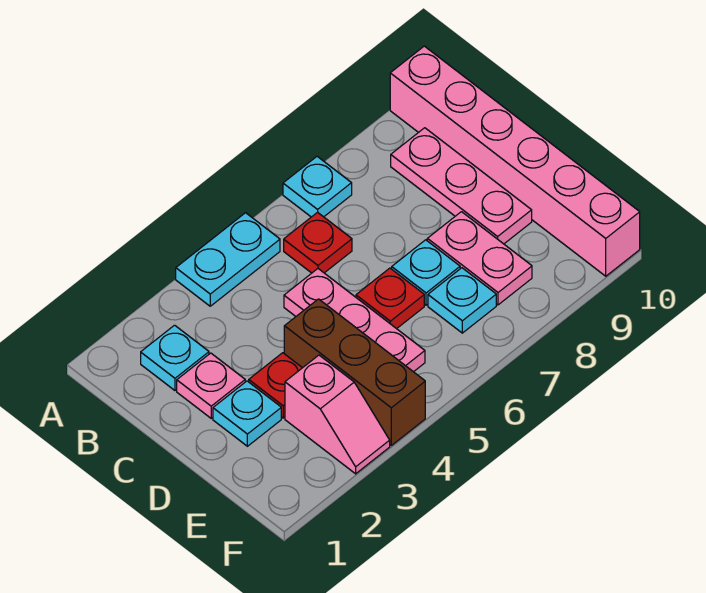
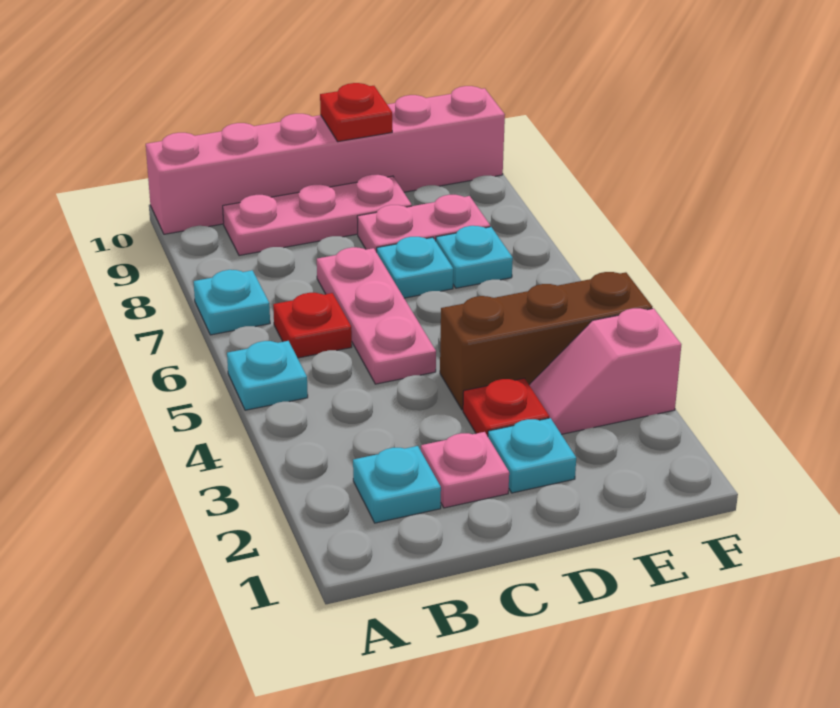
cyan plate A4:A5 level 1 -> cyan plate A5 level 1
pink plate C5:E5 level 1 -> pink plate C5:C7 level 1
red plate D6 level 1 -> red plate D10 level 2
pink slope E3:F3 level 1 top E -> pink slope E3:F3 level 1 top F

